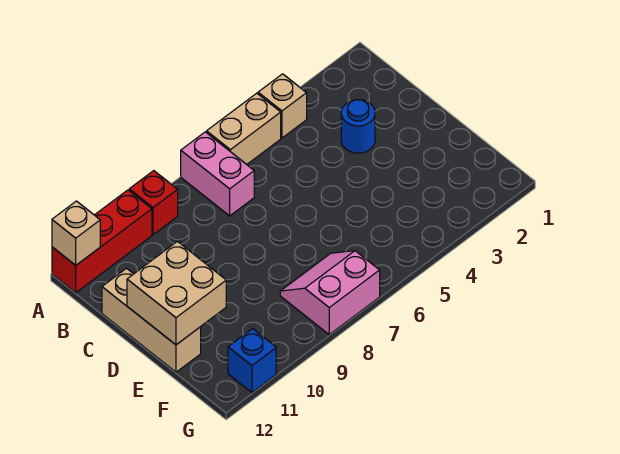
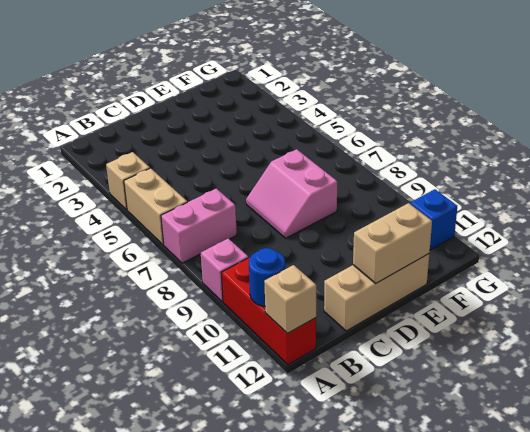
red brick A9 level 1 -> pink brick A9 level 1
blue round brick C3 level 1 -> blue round brick A11 level 2
tan brick D11:E12 level 2 -> tan brick D12:E12 level 2
pink slope F7:G8 level 1 top G -> pink slope D7:E8 level 1 top E

